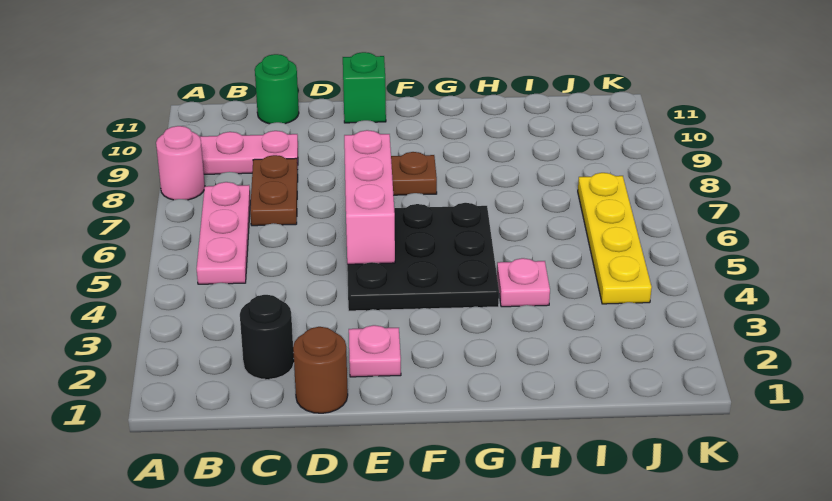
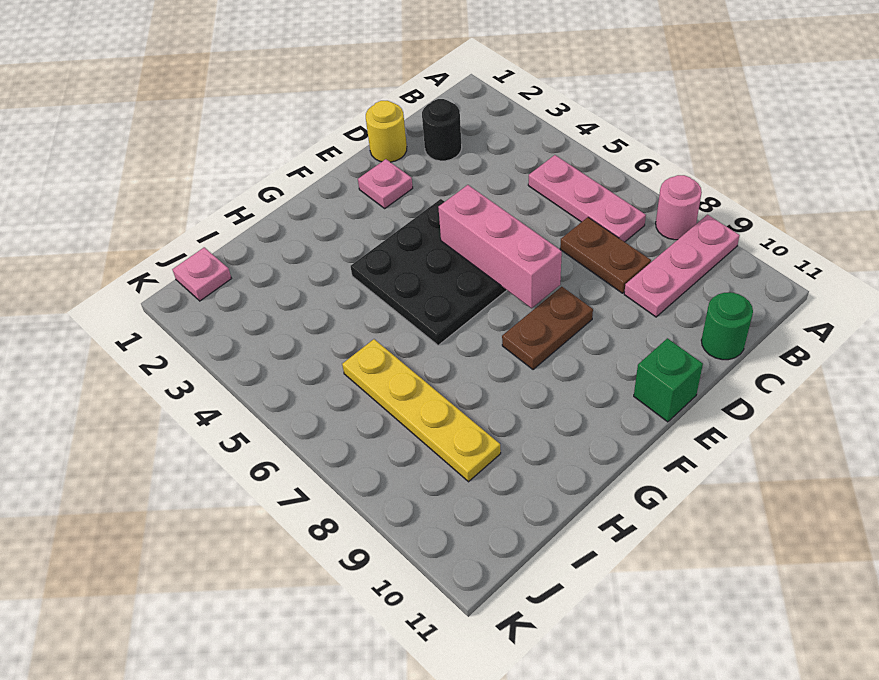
brown round brick D1 level 1 -> yellow round brick D1 level 1
pink plate H4 level 1 -> pink plate J1 level 1
yellow plate J4:J7 level 1 -> yellow plate I6:I9 level 1

